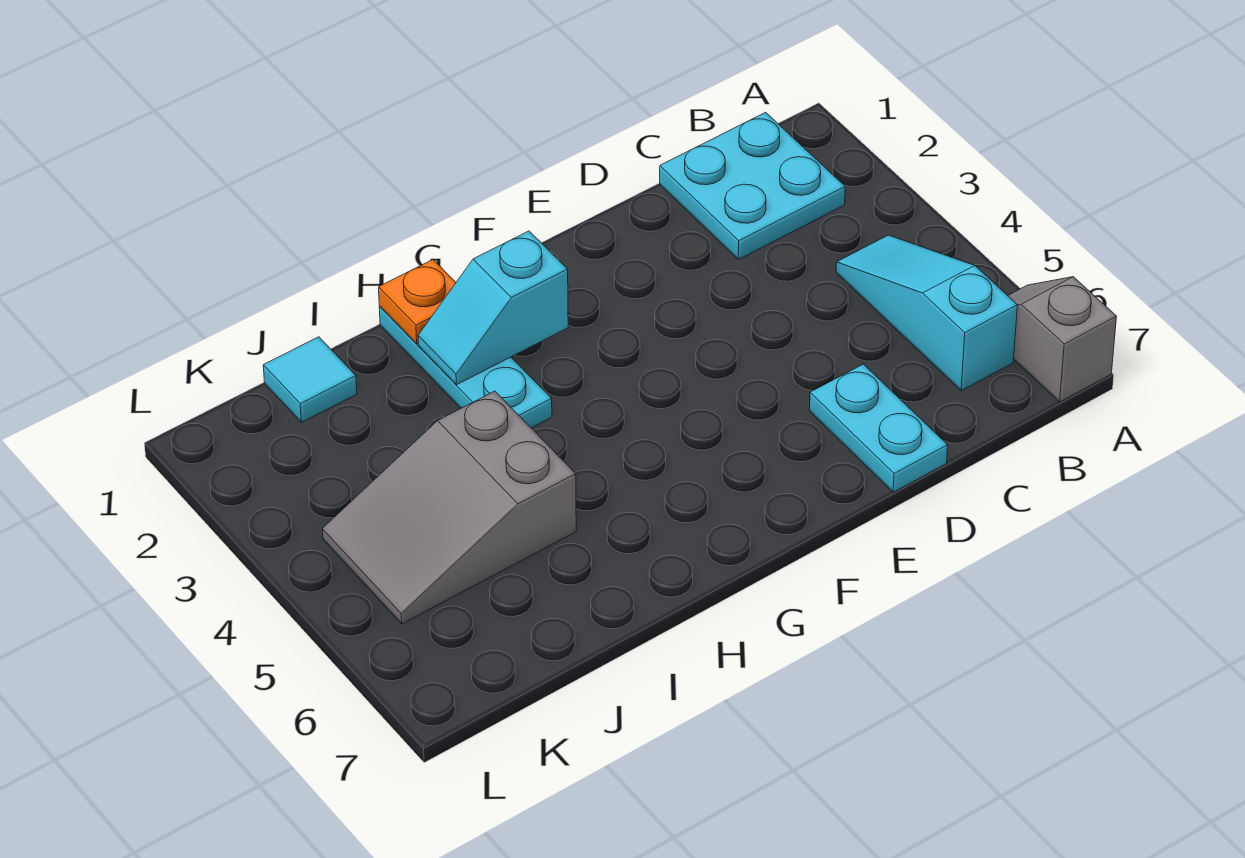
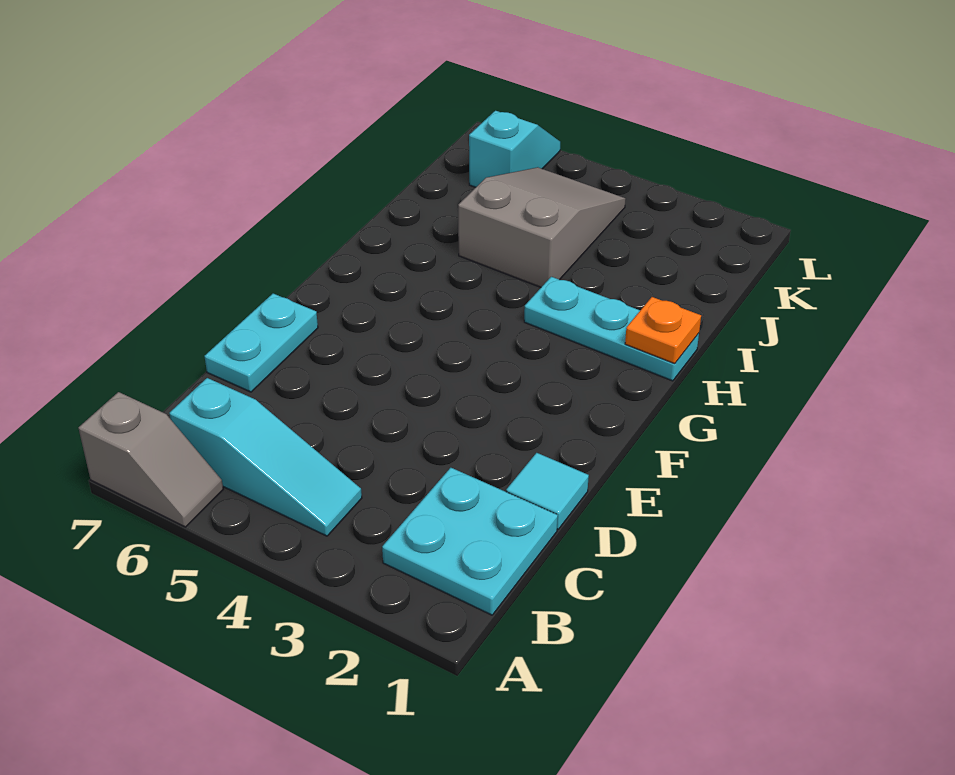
cyan plate D6:D7 level 1 -> cyan plate D7:E7 level 1
cyan slope G2:H2 level 2 top G -> cyan slope K6:L6 level 1 top K
cyan tile J1 level 1 -> cyan tile D1 level 1

